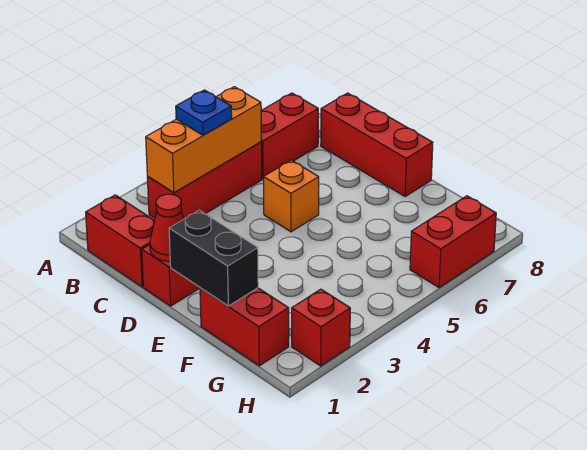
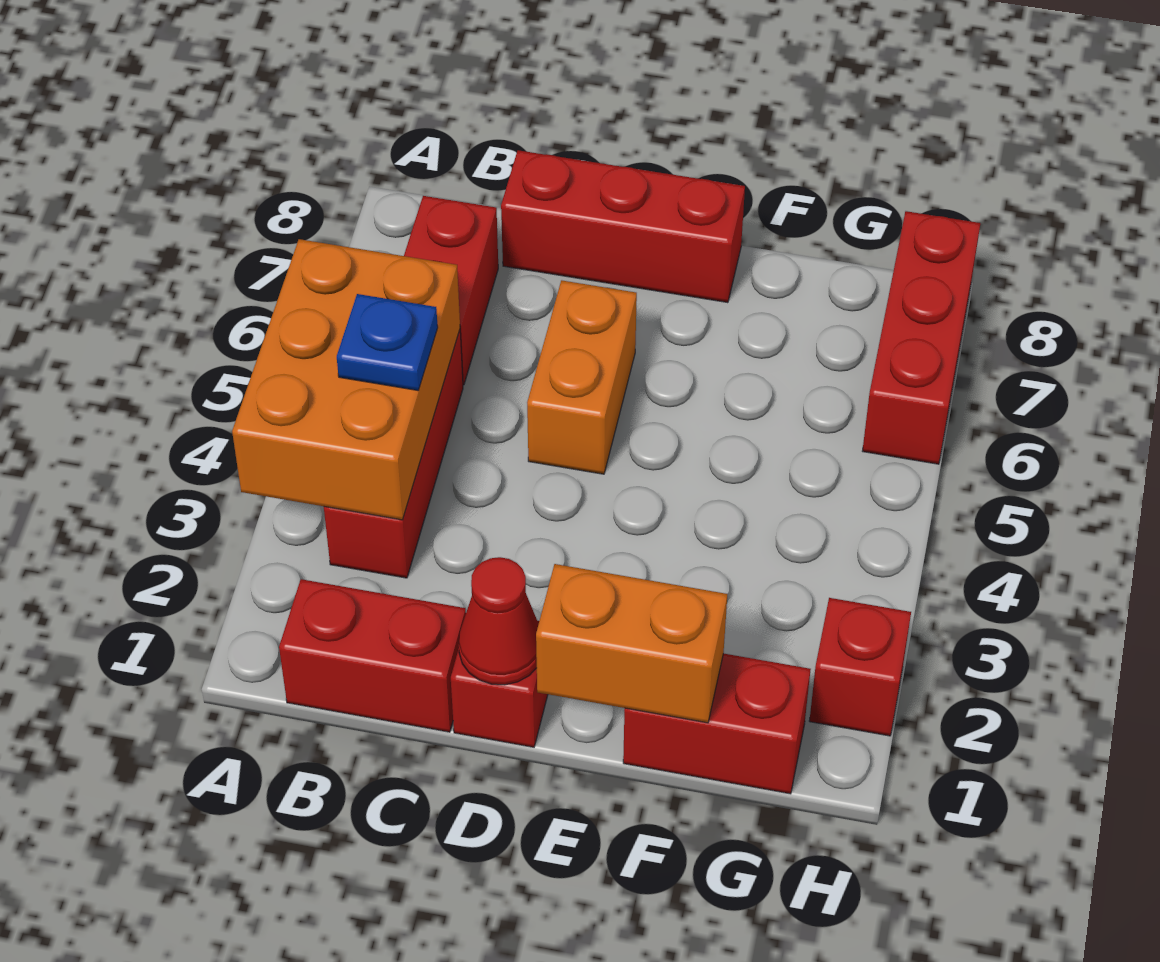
orange brick B3:B5 level 2 -> orange brick A3:B5 level 2
orange brick D5 level 1 -> orange brick D5:D6 level 1
black brick E1:F1 level 2 -> orange brick E1:F1 level 2
red brick H6:H7 level 1 -> red brick H6:H8 level 1

